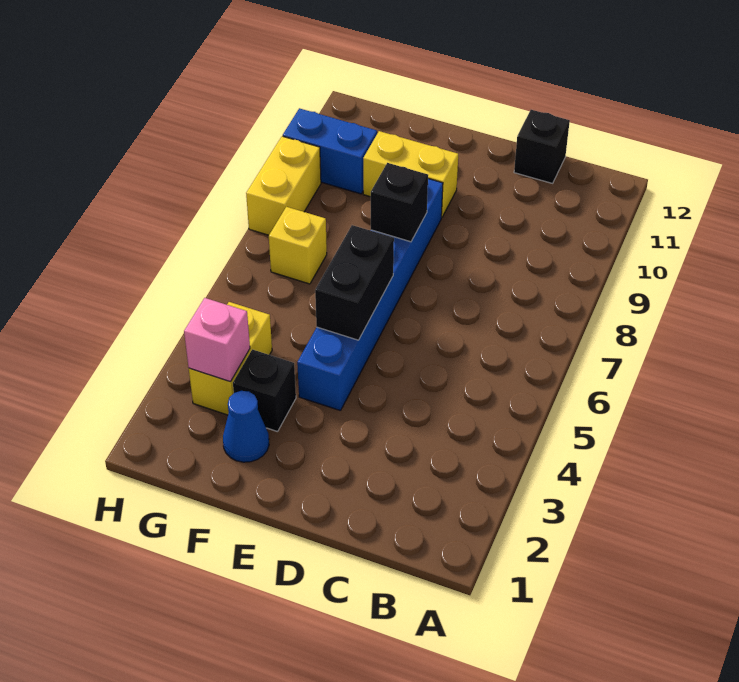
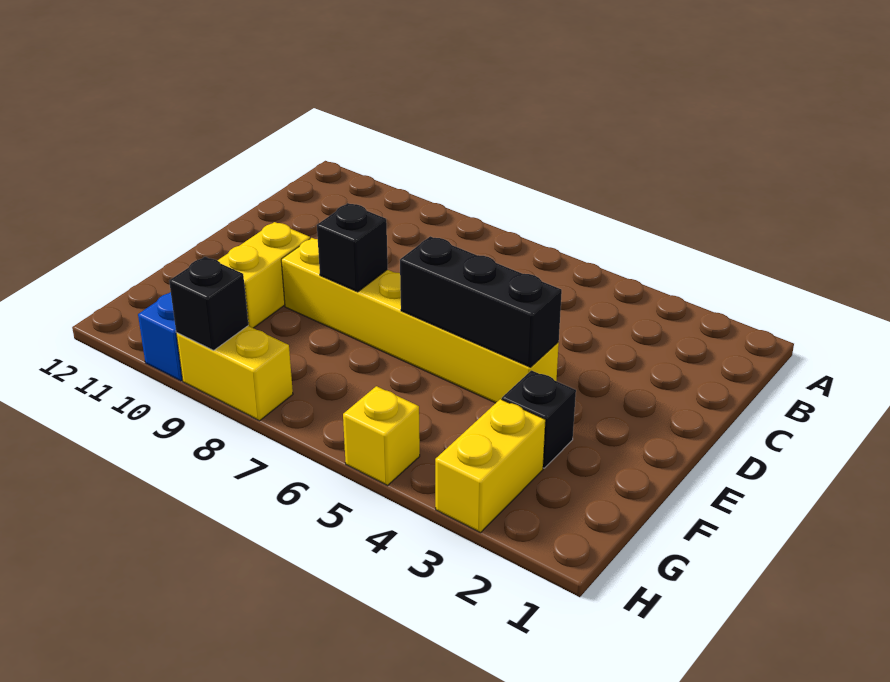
black brick C12 level 1 -> black brick H9 level 2
blue brick E4:E9 level 1 -> yellow brick E4:E9 level 1
black brick E5:E6 level 2 -> black brick E4:E6 level 2
blue cone F2 level 1 -> none
yellow brick G3:G4 level 1 -> yellow brick G3:H3 level 1
pink brick G3 level 2 -> none
yellow brick G7 level 1 -> yellow brick H5 level 1

